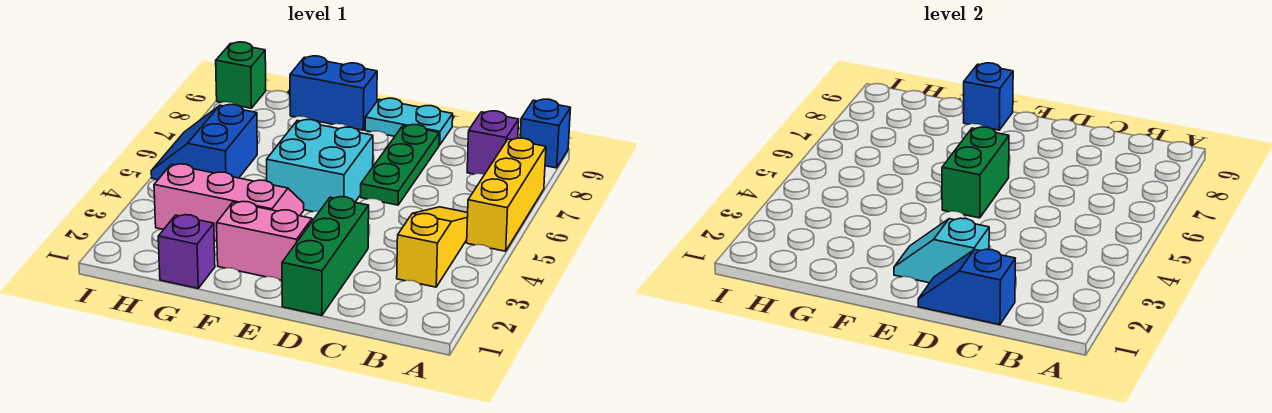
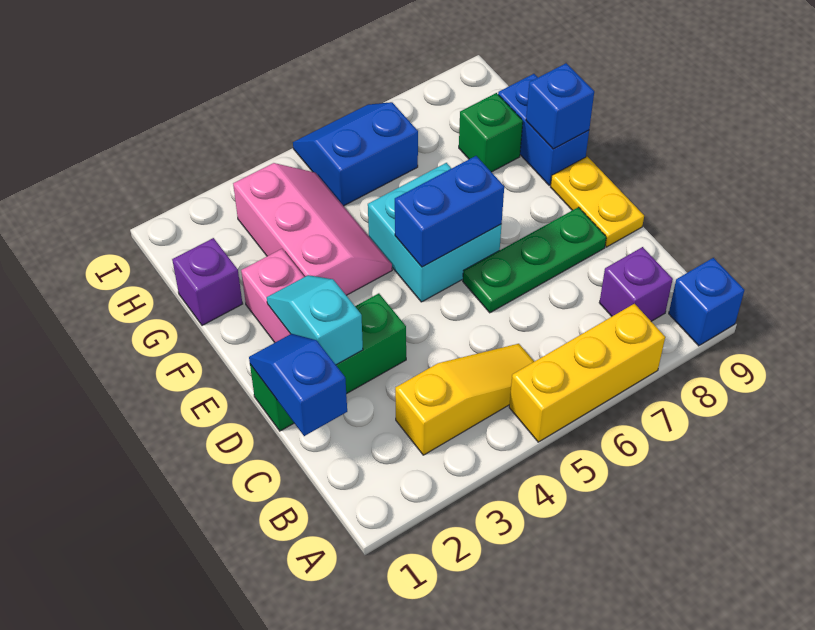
cyan plate D9:E9 level 1 -> yellow plate D9:E9 level 1
green brick E5:E6 level 2 -> blue brick E5:E6 level 2
green brick I9 level 1 -> green brick G8 level 1

